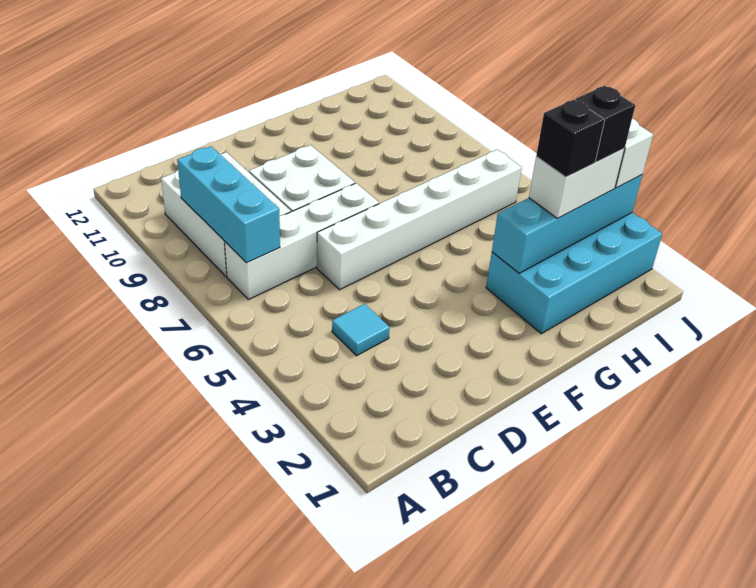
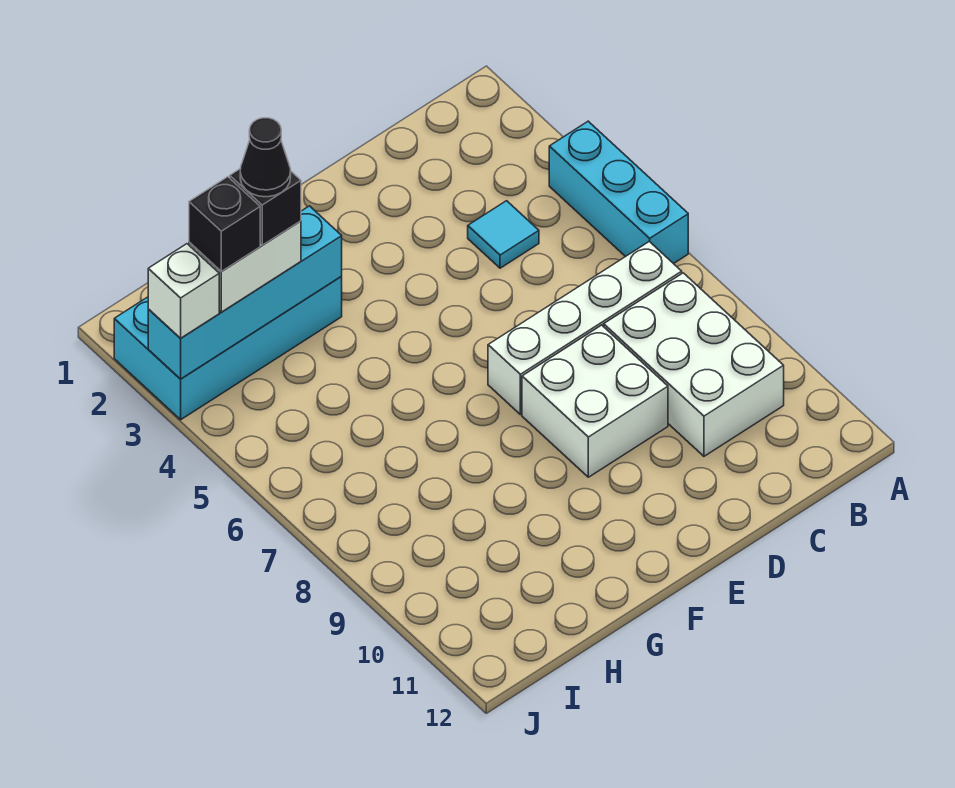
cyan brick B7:B9 level 2 -> cyan brick A4:A6 level 1
white brick D6:I6 level 1 -> none
none -> black cone H3 level 5

